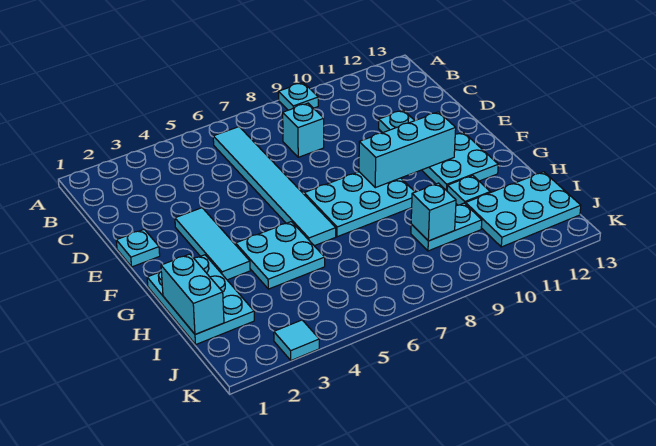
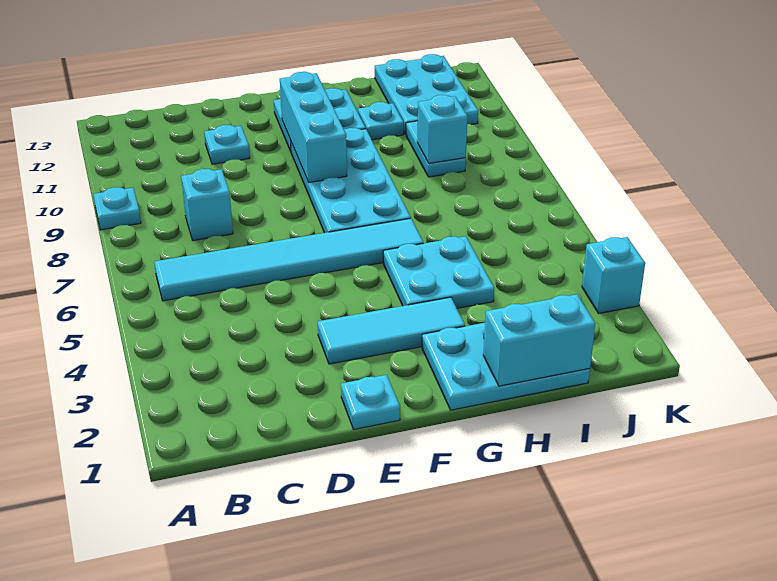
cyan plate F7:G9 level 1 -> cyan plate F7:G10 level 1
cyan tile K3 level 1 -> cyan brick K3 level 1

